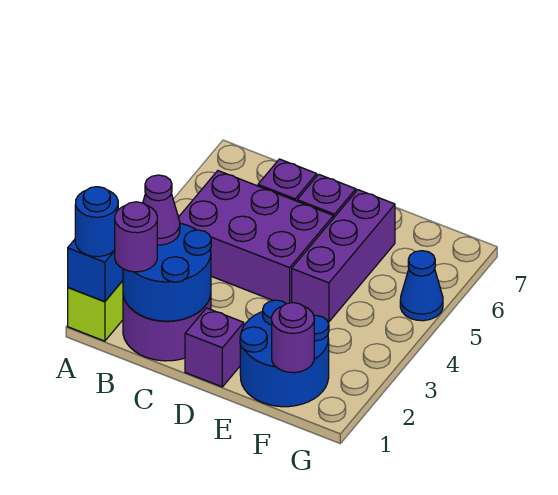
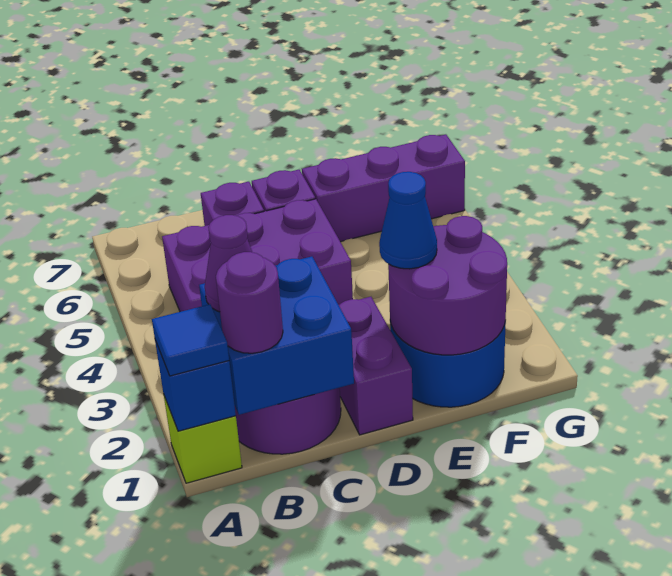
blue round brick A1 level 3 -> blue tile A1 level 3
blue round brick B1:C2 level 2 -> blue brick B1:C2 level 2
purple brick D1 level 1 -> purple brick D1:D2 level 1
purple brick E4:E6 level 1 -> purple brick E6:G6 level 1
purple round brick F1 level 2 -> purple round brick E1:F2 level 2
blue cone G5 level 1 -> blue cone E2 level 3

